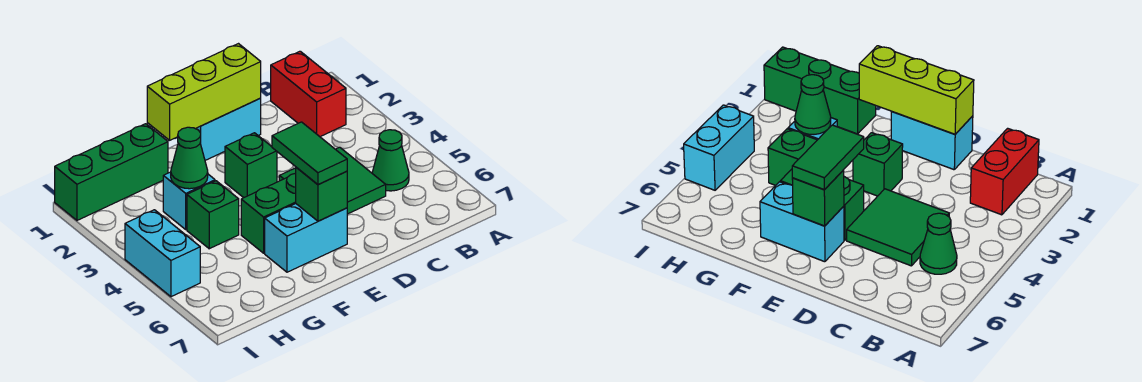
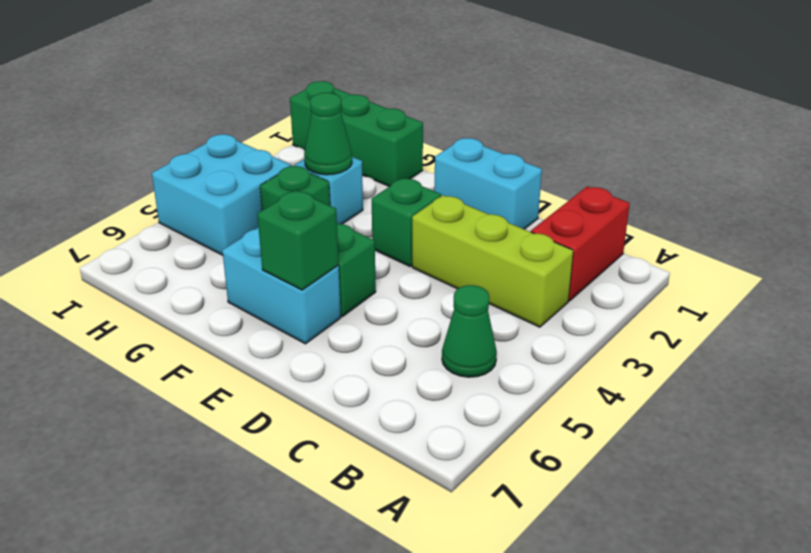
green tile C4:D5 level 1 -> none
lime brick D1:F1 level 2 -> lime brick B3:D3 level 1
green tile E5:E6 level 3 -> none
cyan brick I4:I5 level 1 -> cyan brick H4:I5 level 1

